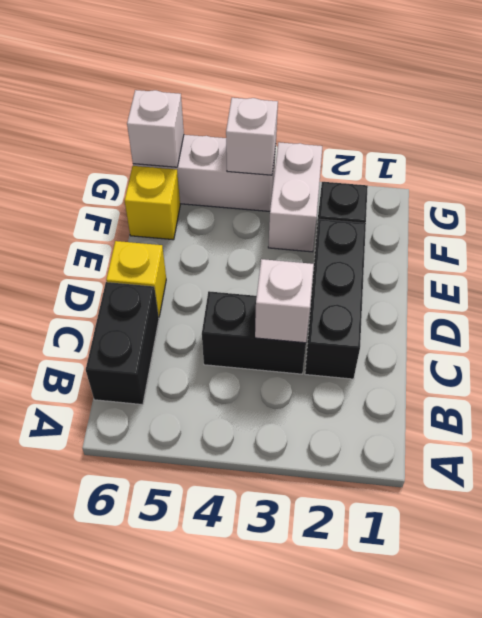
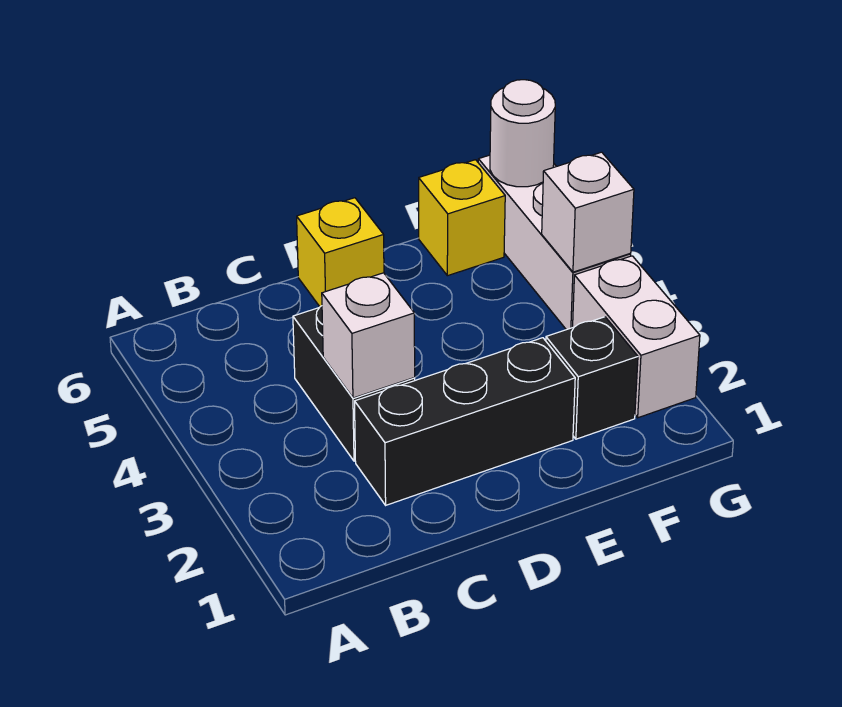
black brick B6:C6 level 1 -> none
white brick F3:G3 level 1 -> white brick G2:G3 level 1
white brick G6 level 2 -> white round brick G6 level 2

